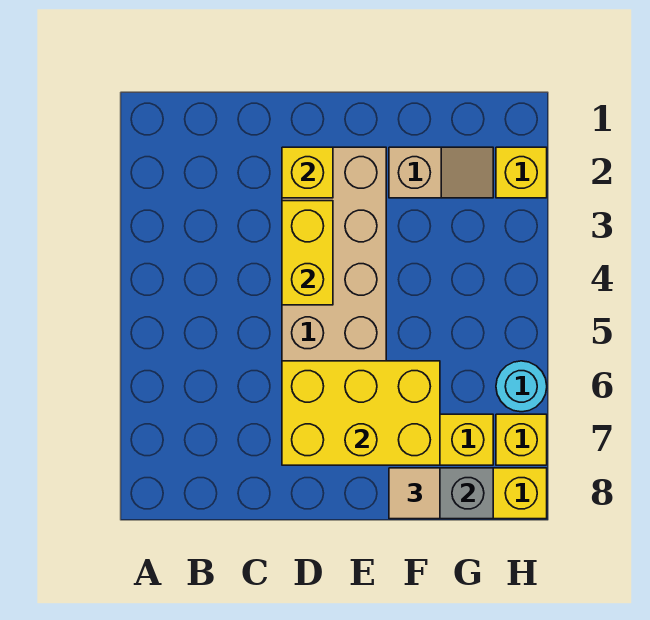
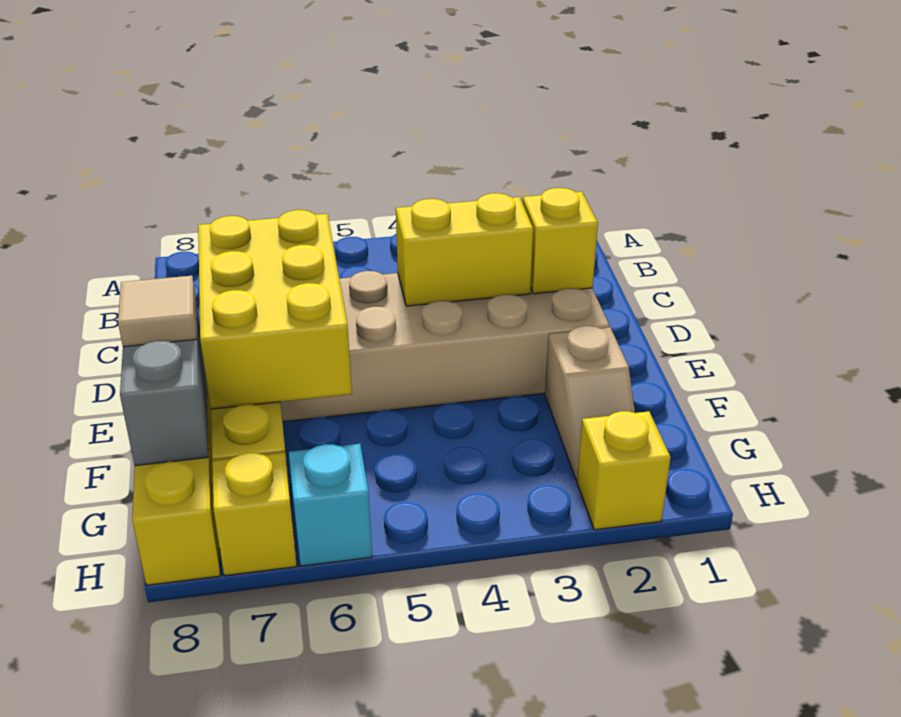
cyan round brick H6 level 1 -> cyan brick H6 level 1

